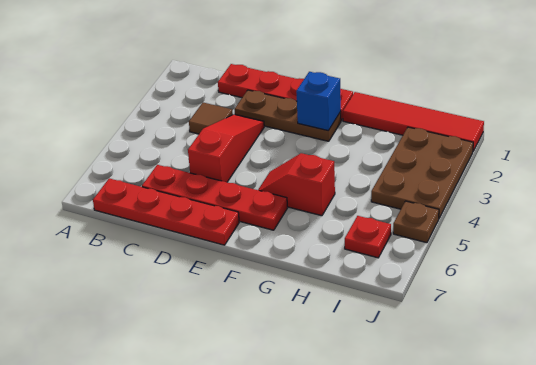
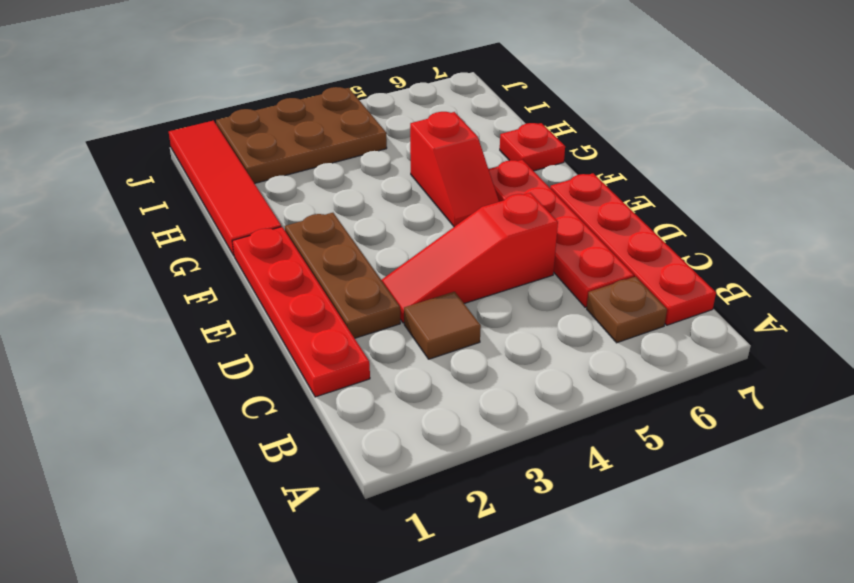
blue brick F2 level 2 -> none
red plate I6 level 1 -> red plate G7 level 1
brown plate J5 level 1 -> brown plate B6 level 1

